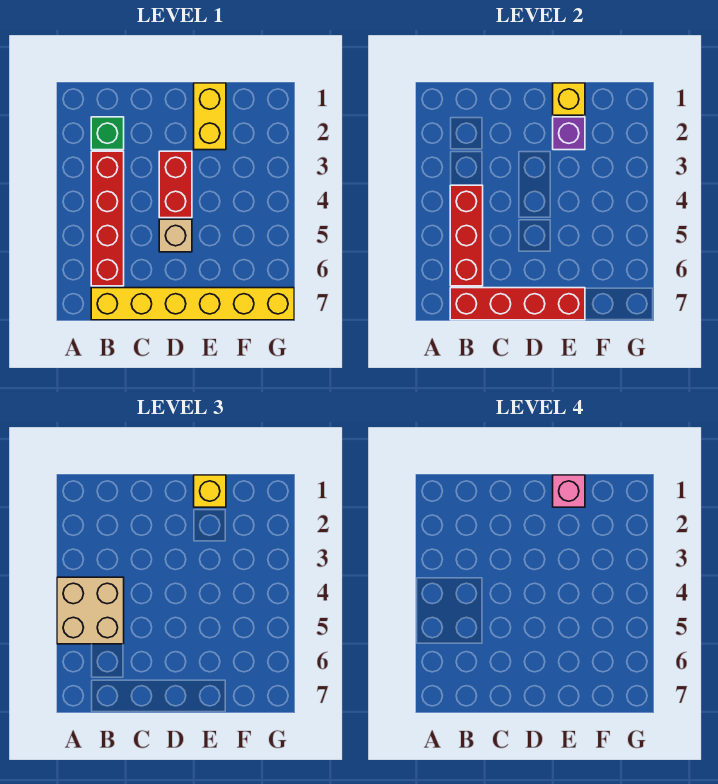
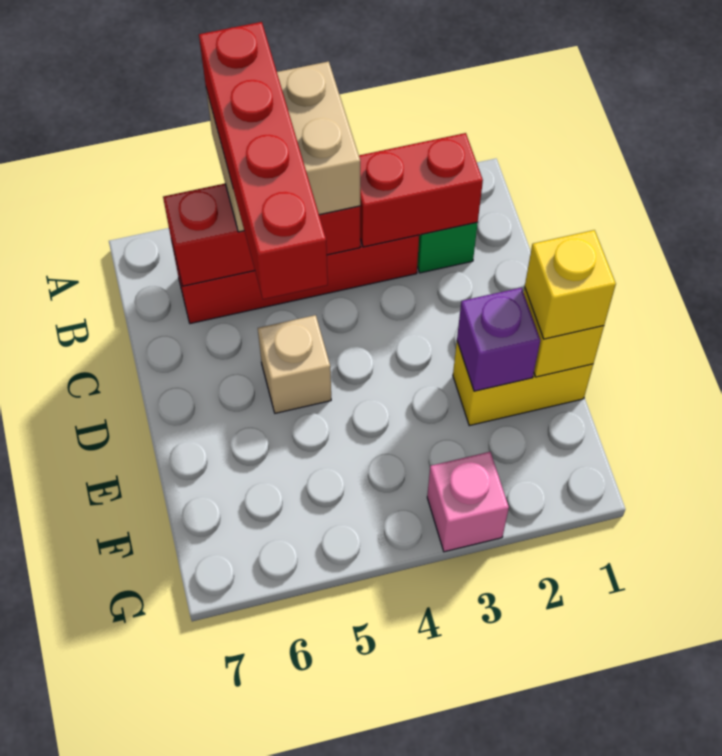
yellow brick B7:G7 level 1 -> none
red brick B7:E7 level 2 -> red brick A5:D5 level 4
red brick D3:D4 level 1 -> red brick B2:B3 level 2
pink brick E1 level 4 -> pink brick G3 level 1

